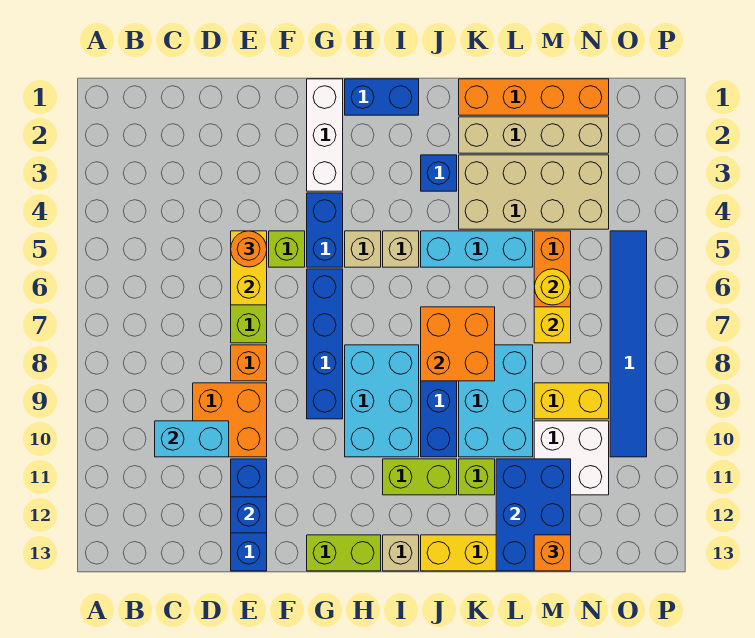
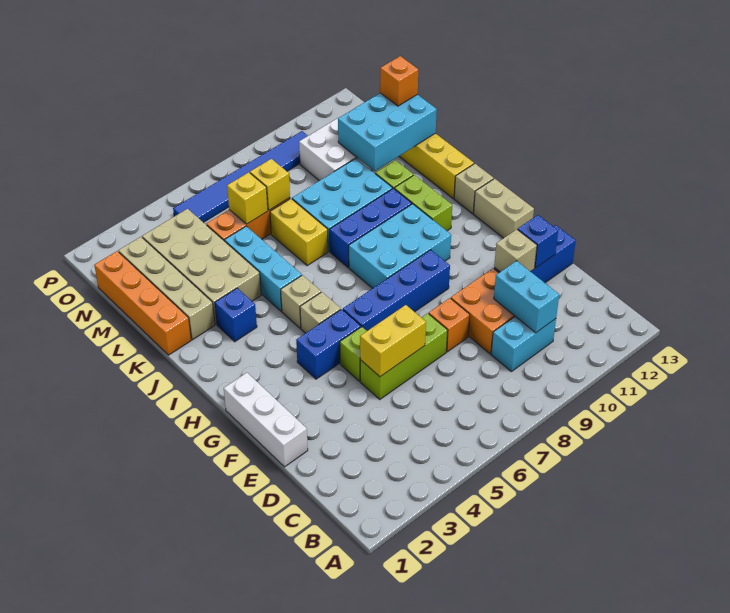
none -> cyan brick C9:C10 level 1
orange round brick E5 level 3 -> none
none -> tan brick E11 level 2
white brick G1:G3 level 1 -> white brick E1:G1 level 1
lime brick G13:H13 level 1 -> tan brick G13:H13 level 1
blue brick H1:I1 level 1 -> none
orange brick J7:K8 level 2 -> none
blue brick L11:M13 level 2 -> cyan brick L11:M13 level 2
yellow round brick M6 level 2 -> yellow brick M6 level 2
yellow brick M9:N9 level 1 -> yellow brick K7:L7 level 1

